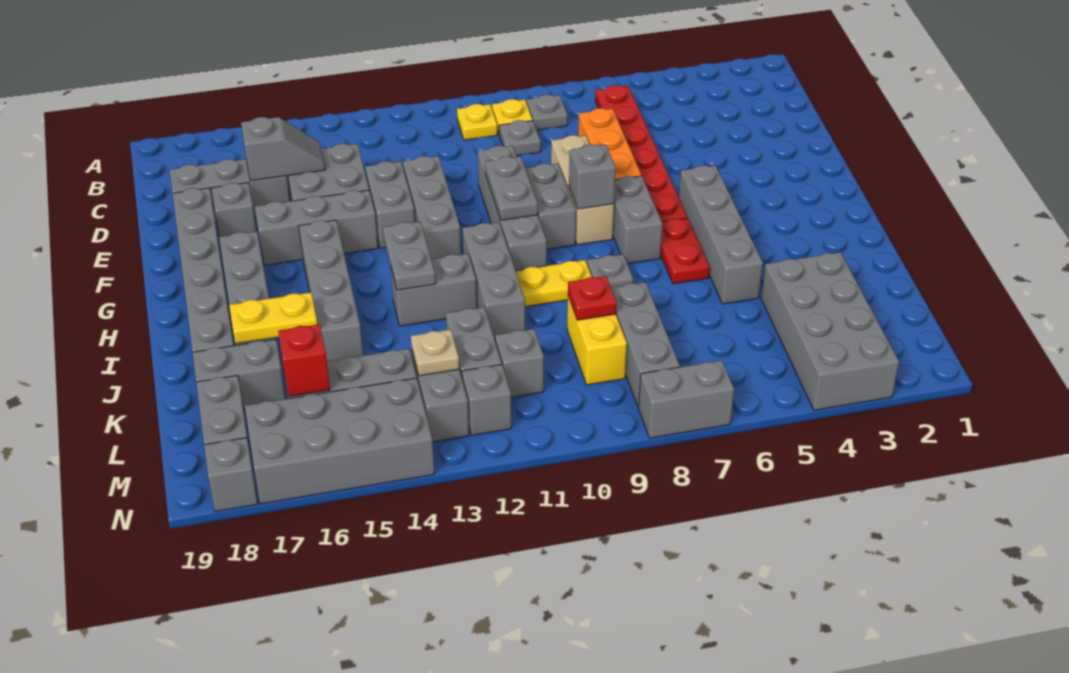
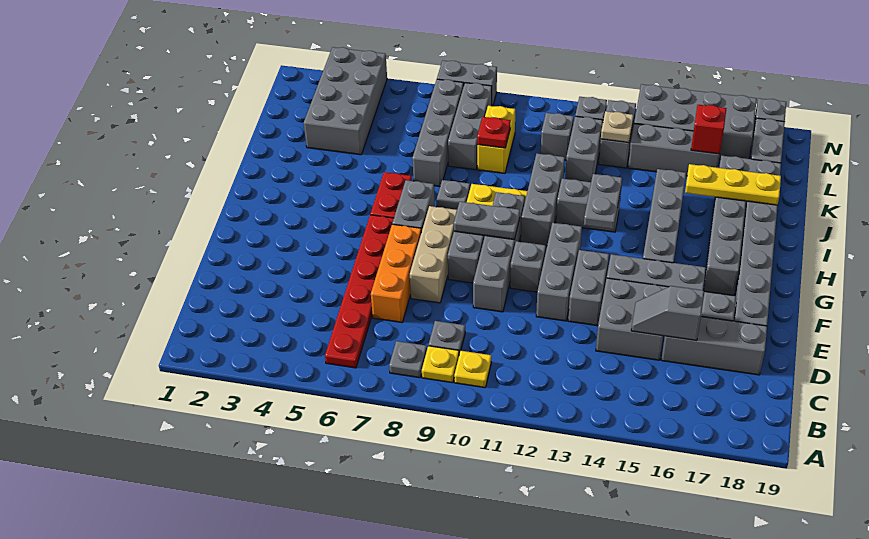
grey plate F10:G10 level 2 -> grey plate G9:G10 level 2
grey brick G5:J5 level 1 -> grey brick J7:M7 level 1
grey brick G8 level 2 -> grey brick F11 level 1
yellow plate J16:J17 level 2 -> yellow plate J16:J18 level 2

